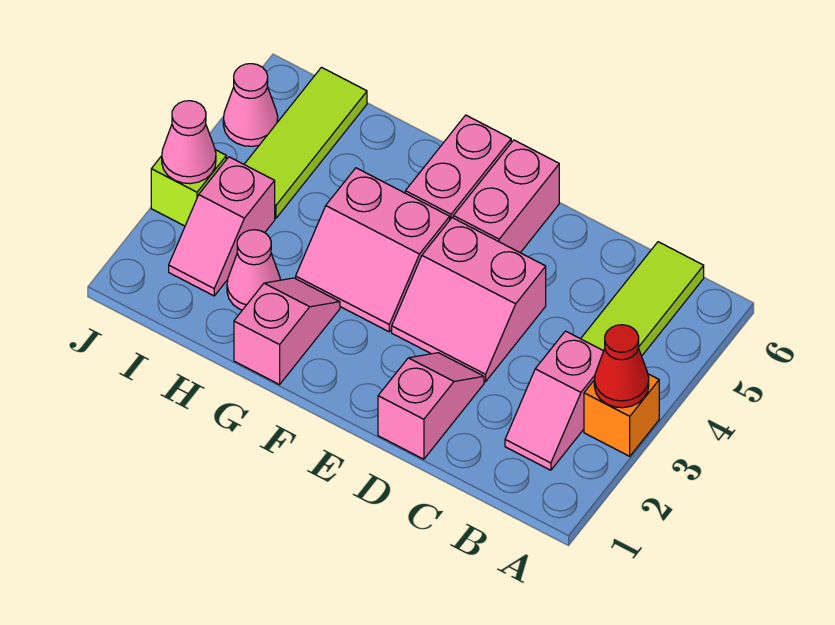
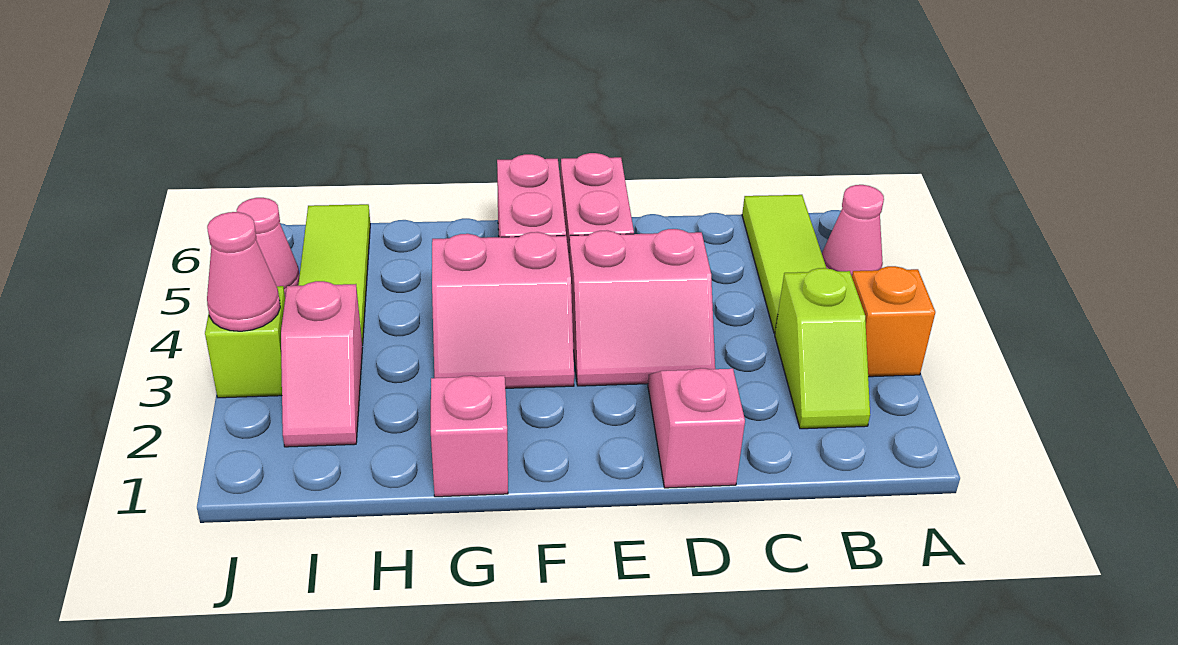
red cone A3 level 2 -> none
pink slope B2:B3 level 1 top 3 -> lime slope B2:B3 level 1 top 3
pink cone H2 level 1 -> pink cone A5 level 1

